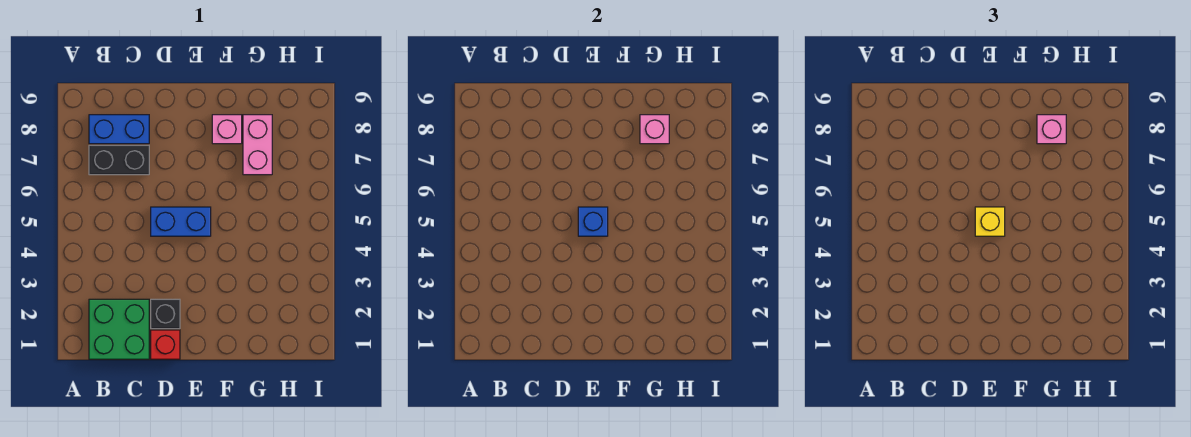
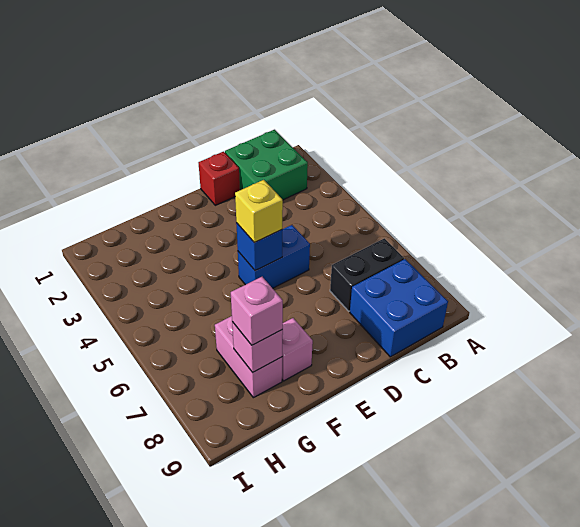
blue brick B8:C8 level 1 -> blue brick B8:C9 level 1
black brick D2 level 1 -> none

